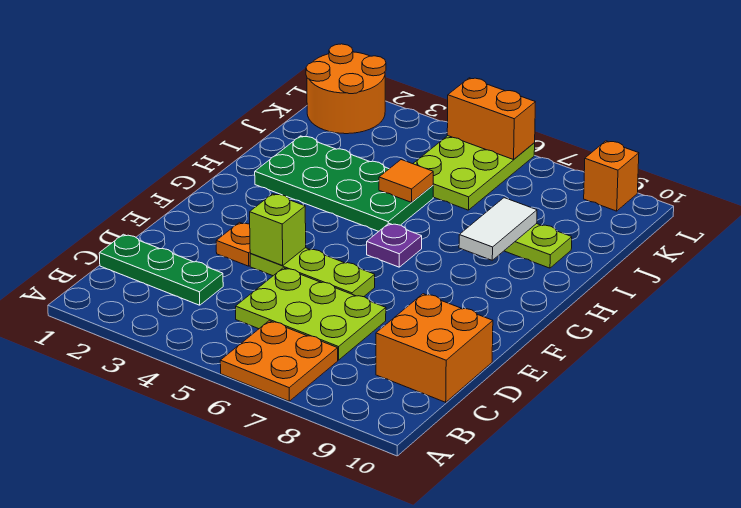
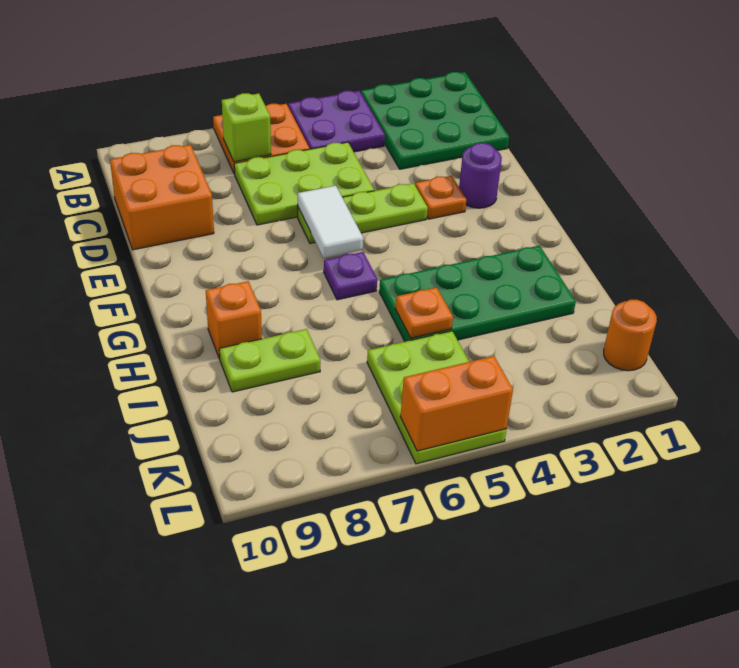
none -> purple plate A4:B5 level 1
green plate C1:C3 level 1 -> green plate A1:C3 level 1
none -> purple round brick E2 level 1
lime brick E4 level 2 -> lime brick B7 level 2
white tile H8:I8 level 2 -> white tile E6:F6 level 2
orange tile I5 level 2 -> orange plate I5 level 2
orange round brick K1:L2 level 1 -> orange round brick K1 level 1
orange brick L9 level 1 -> orange brick H9 level 1

